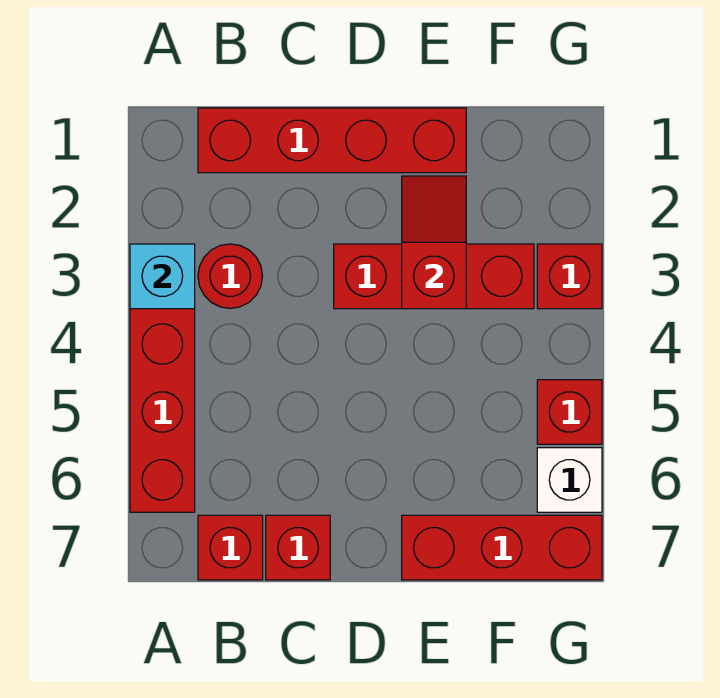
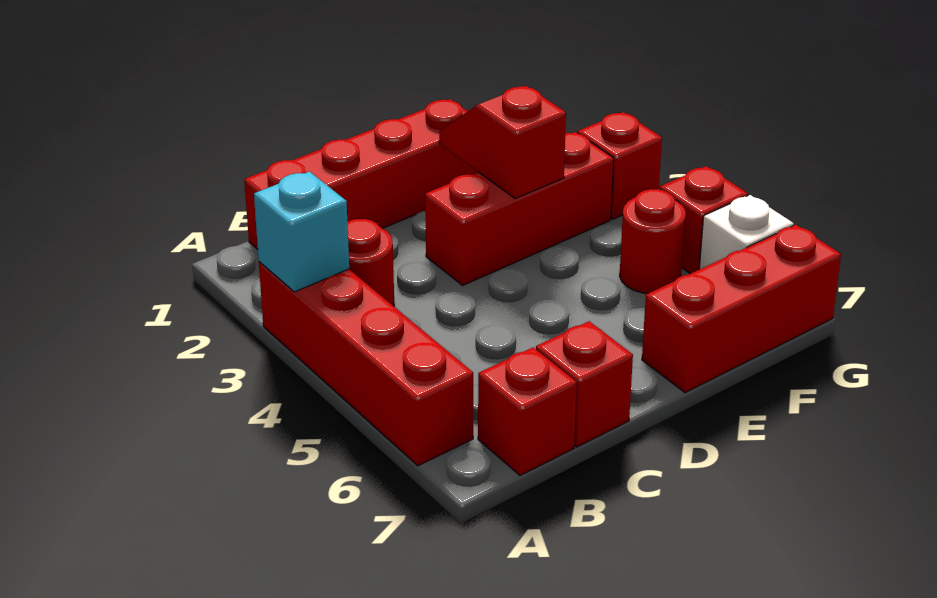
none -> red round brick F5 level 1

